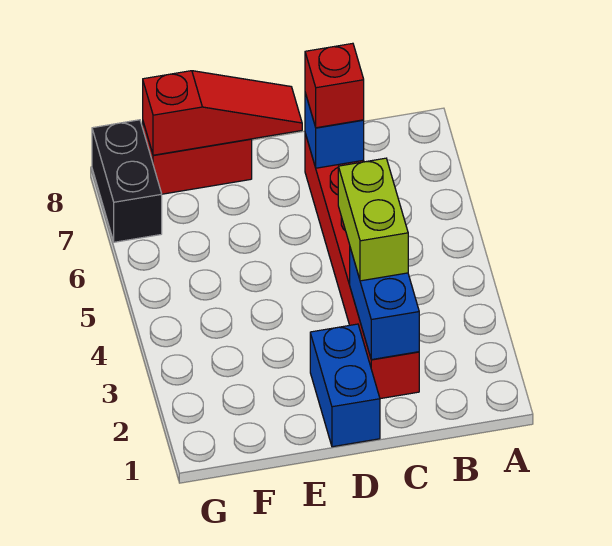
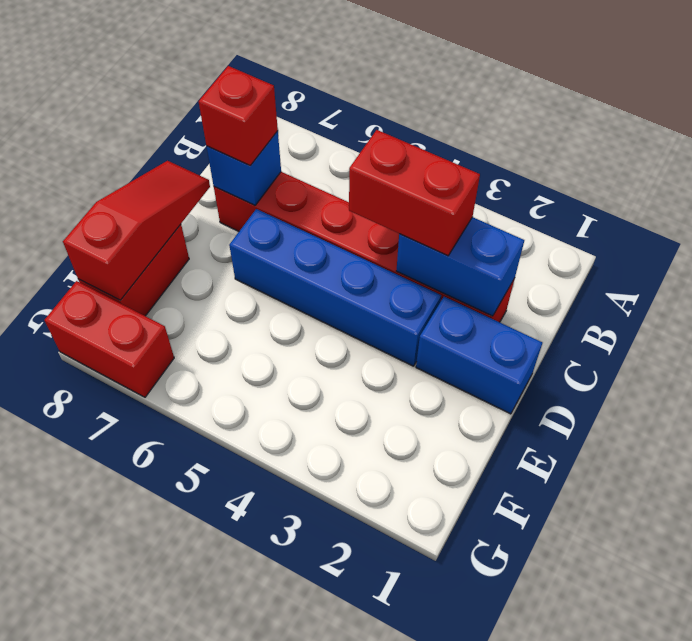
lime brick C3:C4 level 3 -> red brick C3:C4 level 3
none -> blue brick D3:D6 level 1
black brick G7:G8 level 1 -> red brick G7:G8 level 1

